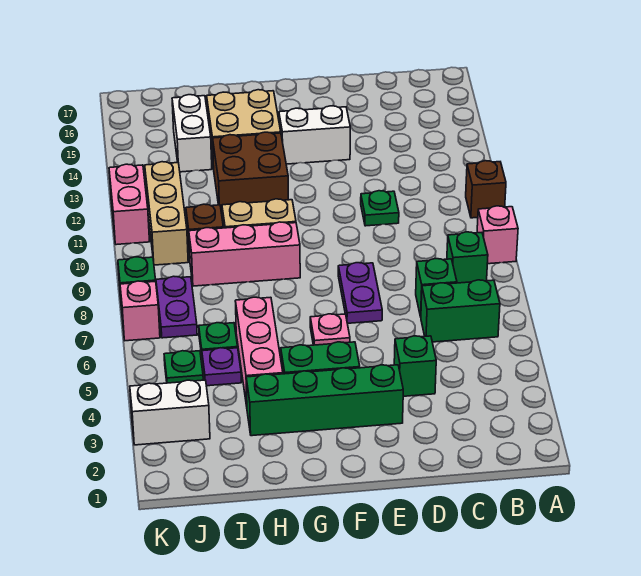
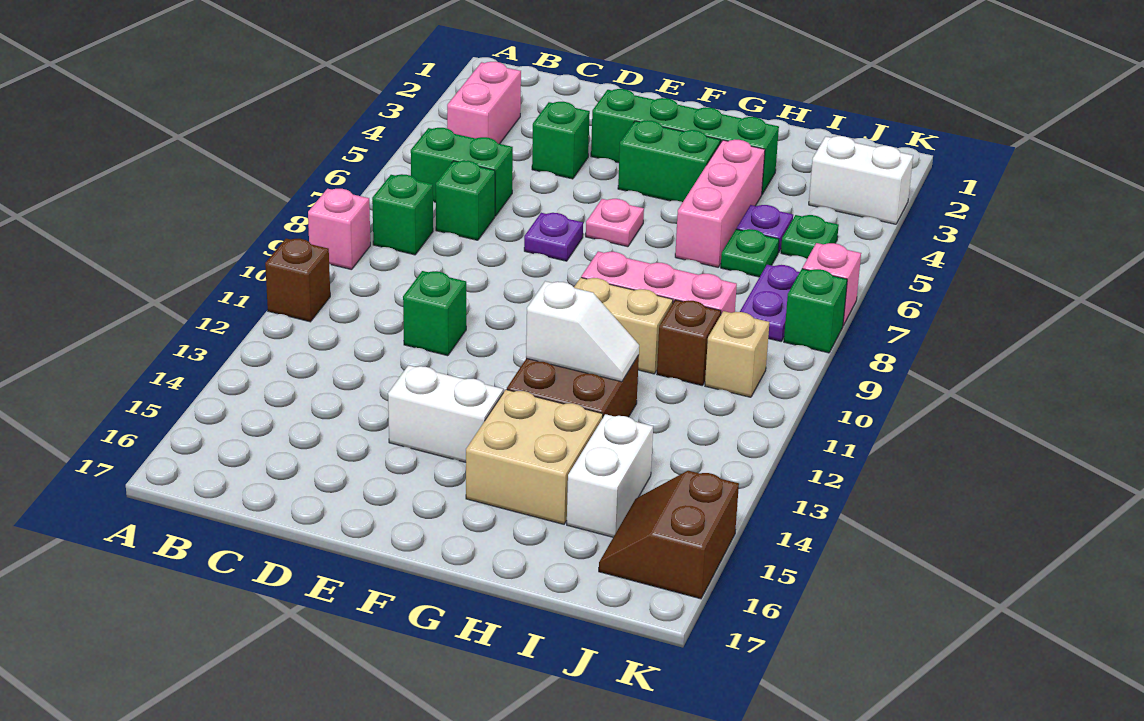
green plate D11 level 1 -> green brick D11 level 1
purple plate E7:E8 level 1 -> purple plate E7 level 1
none -> white slope G12:H12 level 2 top G
tan brick J10:J12 level 1 -> tan brick J10 level 1
none -> brown slope J15:K16 level 1 top K
pink brick K11:K12 level 1 -> pink brick B3:B4 level 1

